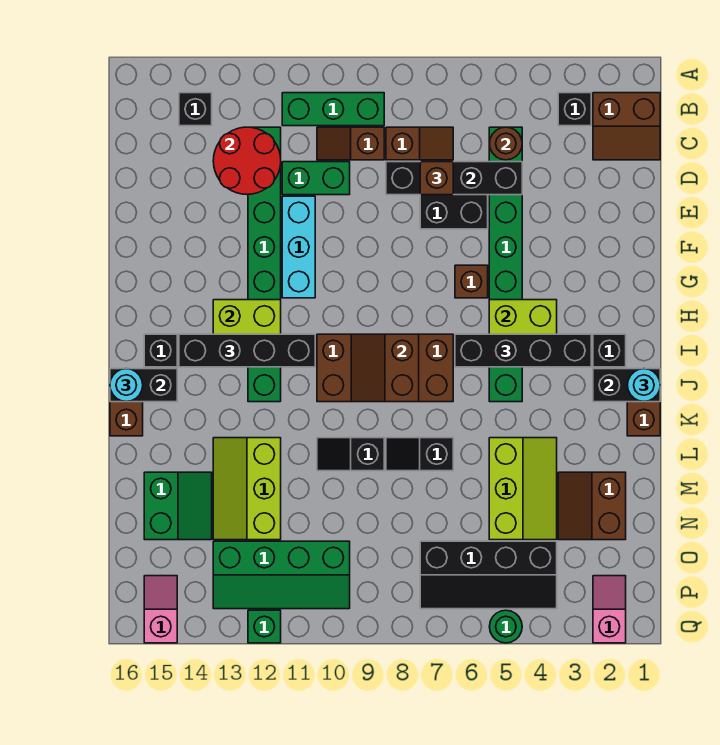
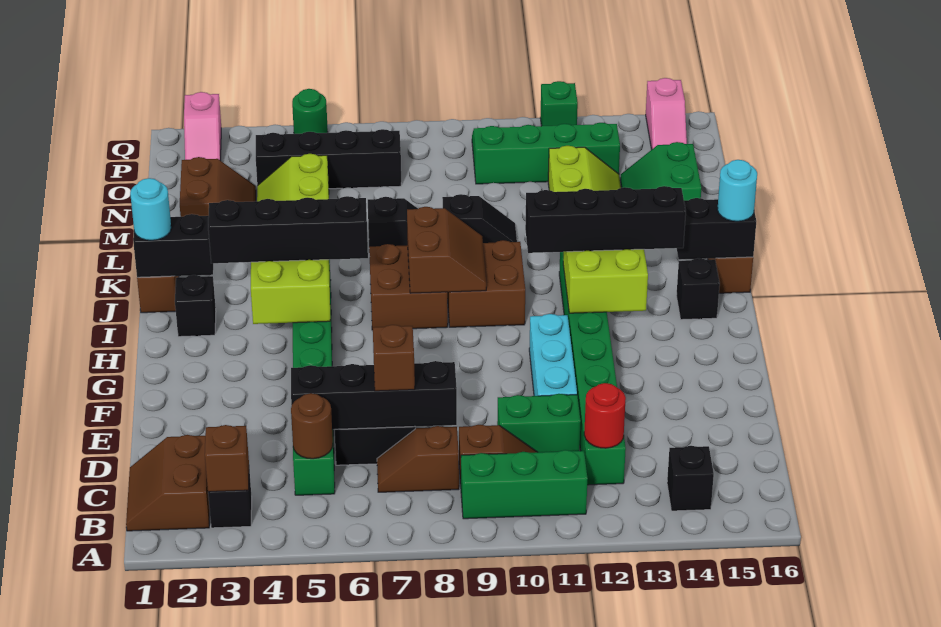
brown slope B1:C2 level 1 top B -> brown slope B1:C2 level 1 top 2
red round brick C12:D13 level 2 -> red round brick C12 level 2
brown brick G6 level 1 -> brown brick B3 level 2

